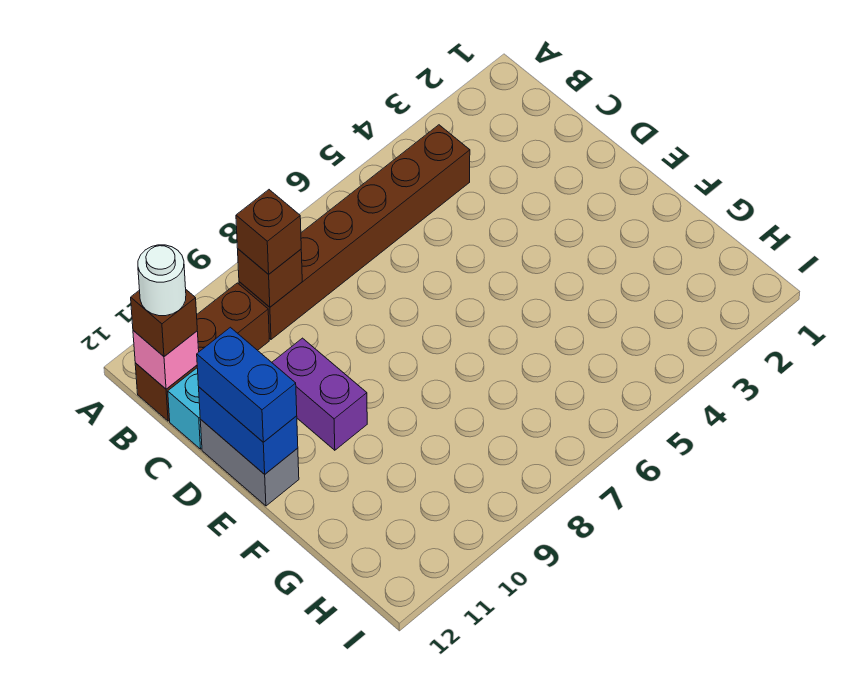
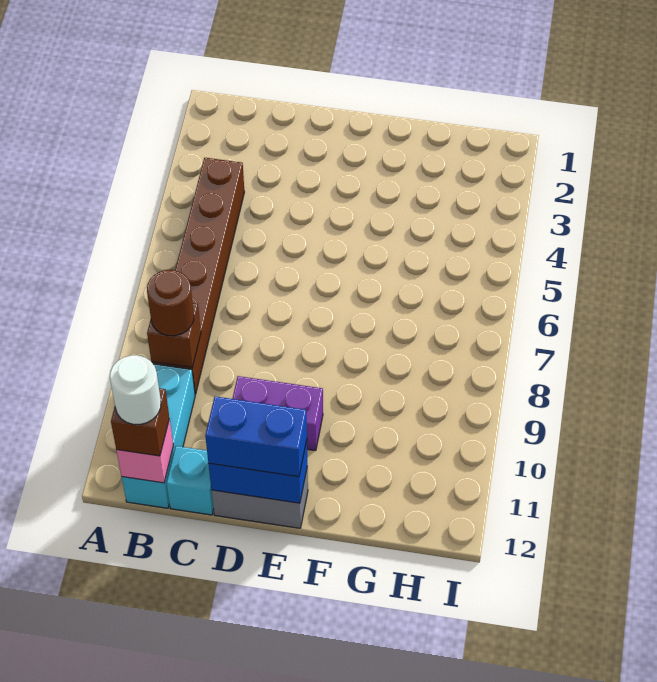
brown brick B9 level 3 -> brown round brick B9 level 3
brown brick B10:B12 level 1 -> cyan brick B10:B12 level 1

